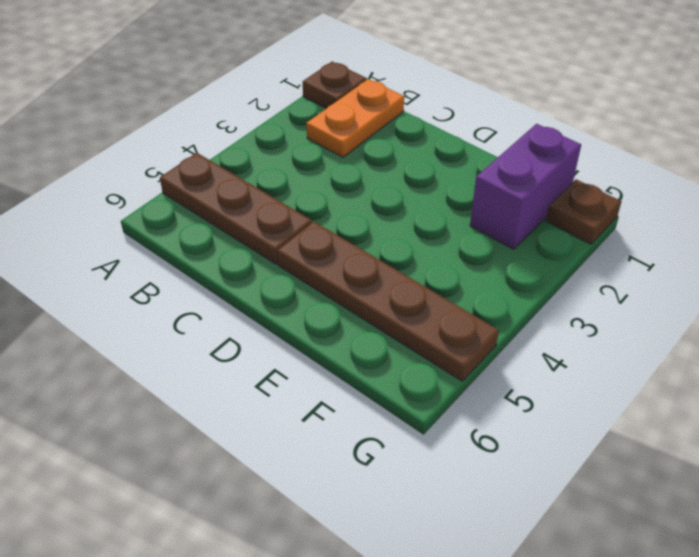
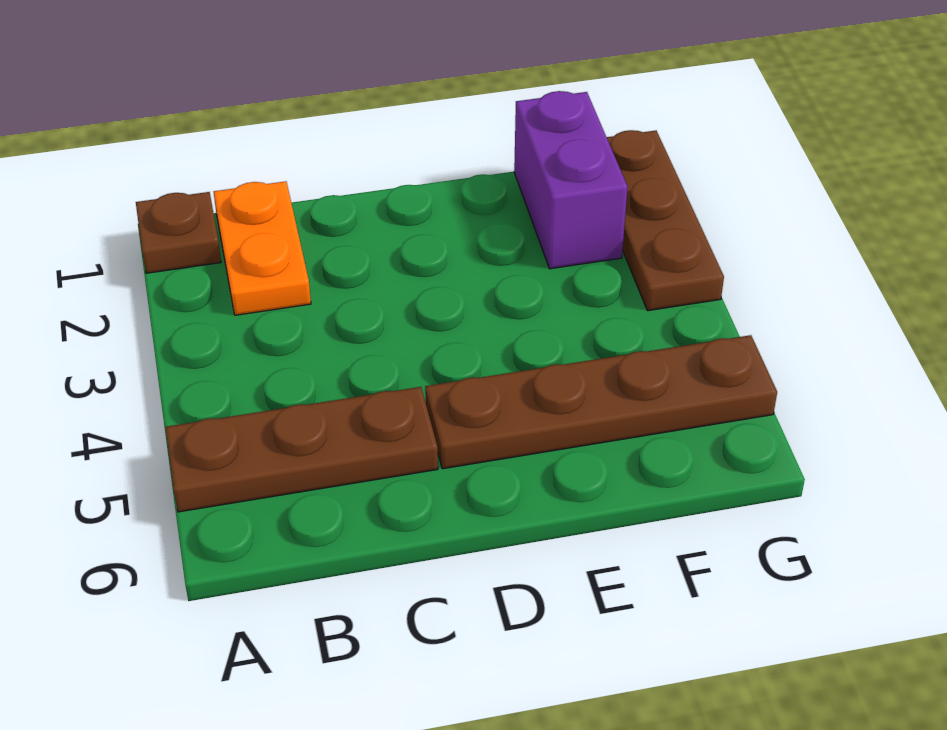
brown plate G1 level 1 -> brown plate G1:G3 level 1

